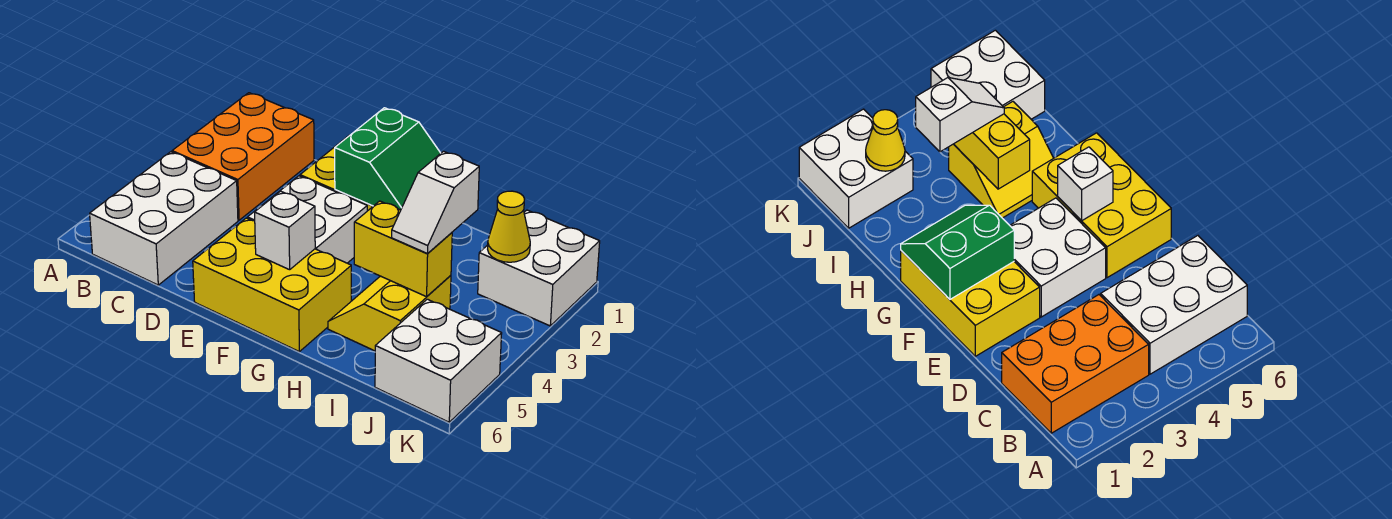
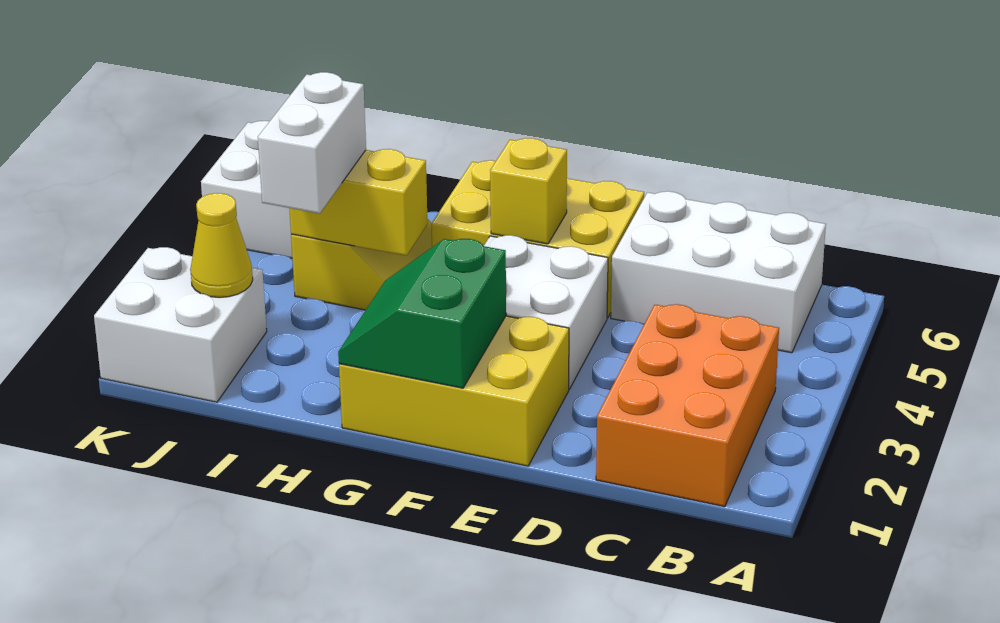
white brick B4:C6 level 1 -> white brick B5:D6 level 1
white brick F5 level 2 -> yellow brick F5 level 2
white slope I3:I4 level 3 top 3 -> white brick I3:I4 level 3

